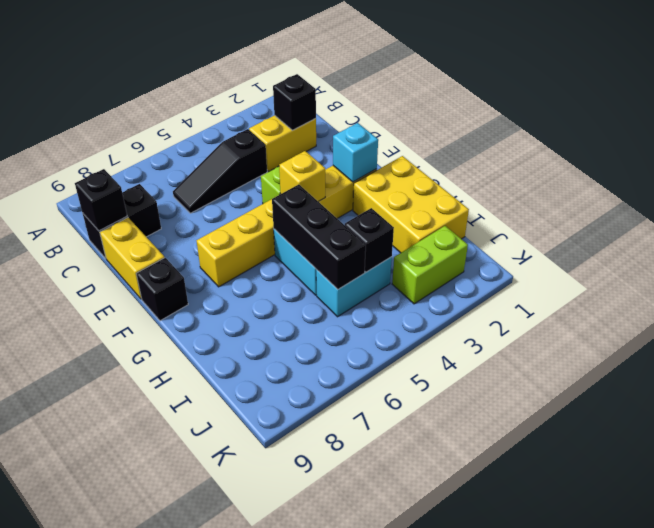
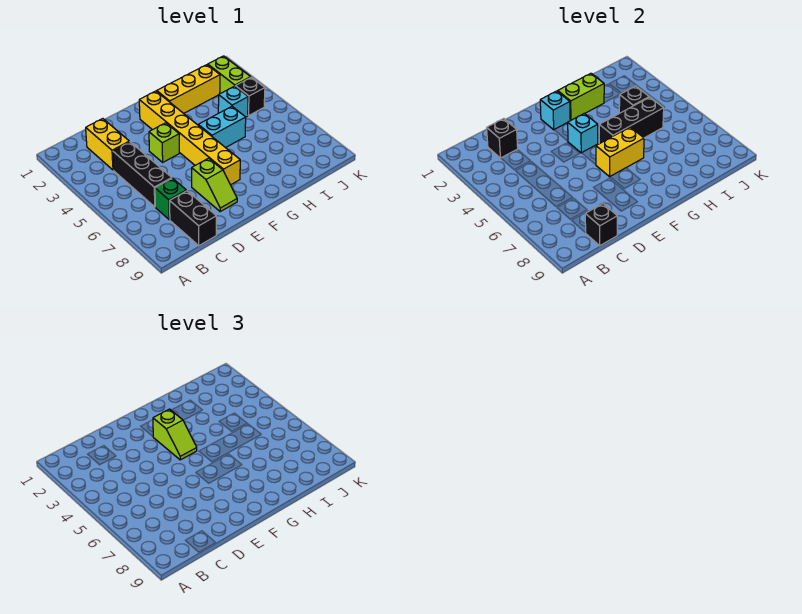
black slope C4:C6 level 1 top 4 -> black brick C4:C6 level 1
none -> green brick C7 level 1
yellow brick D9:E9 level 1 -> yellow brick F6:G6 level 2
none -> lime slope E7:E8 level 1 top 7
none -> lime slope F3:F4 level 3 top 3
yellow brick F4 level 2 -> cyan brick F4 level 2
black brick F9 level 1 -> black brick J4 level 1
yellow brick G1:I2 level 1 -> yellow brick G2:I2 level 1
none -> lime brick G2:H2 level 2
cyan brick I4:I5 level 1 -> cyan brick I4 level 1

